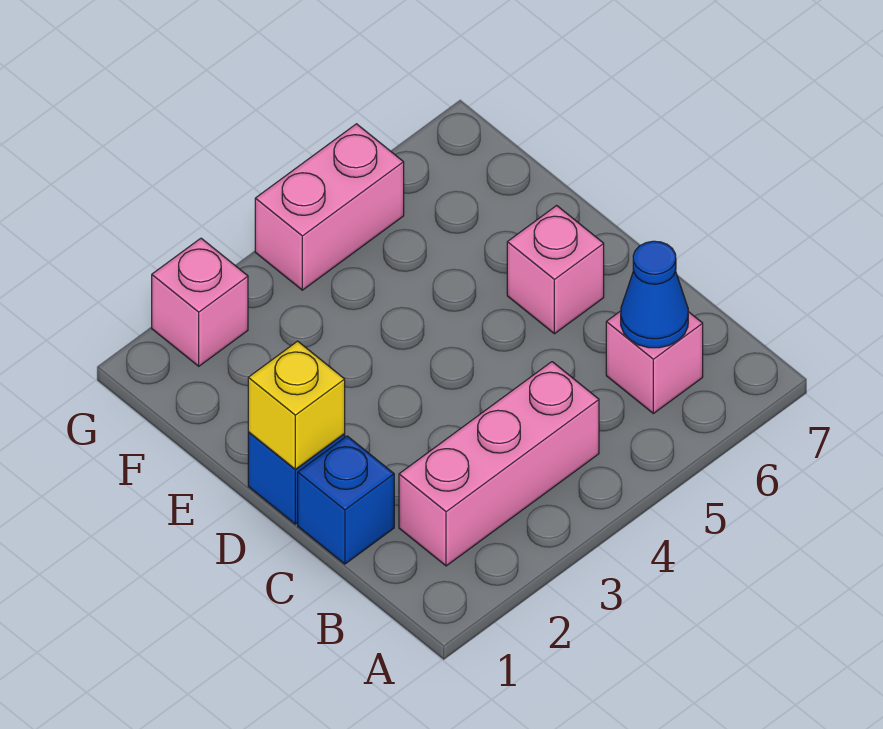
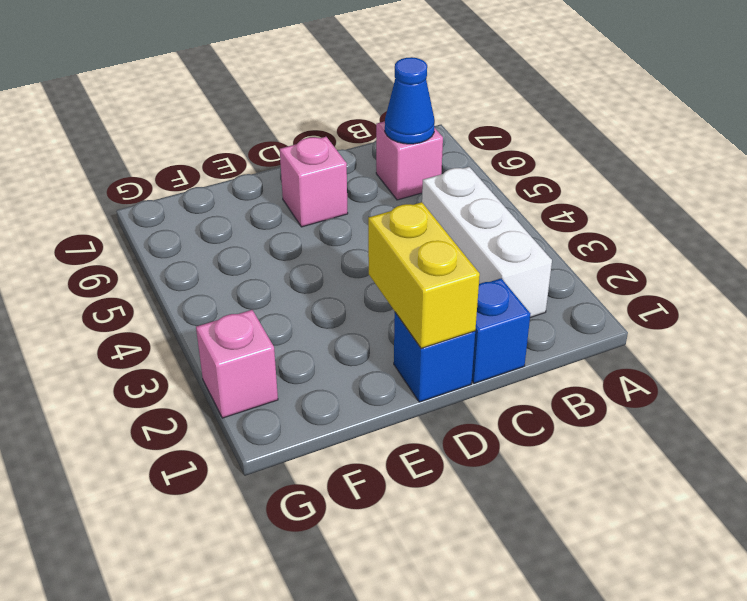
pink brick B2:B4 level 1 -> white brick B2:B4 level 1
yellow brick D1 level 2 -> yellow brick D1:D2 level 2
pink brick G4:G5 level 1 -> none

